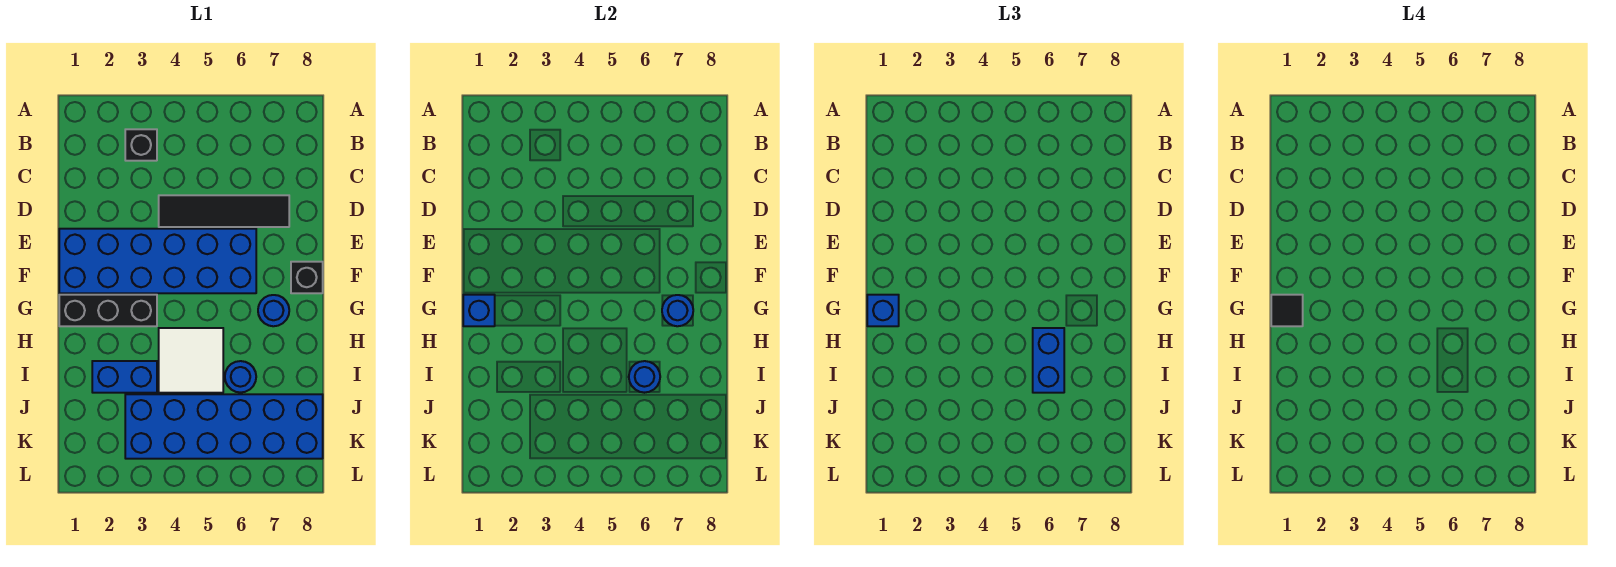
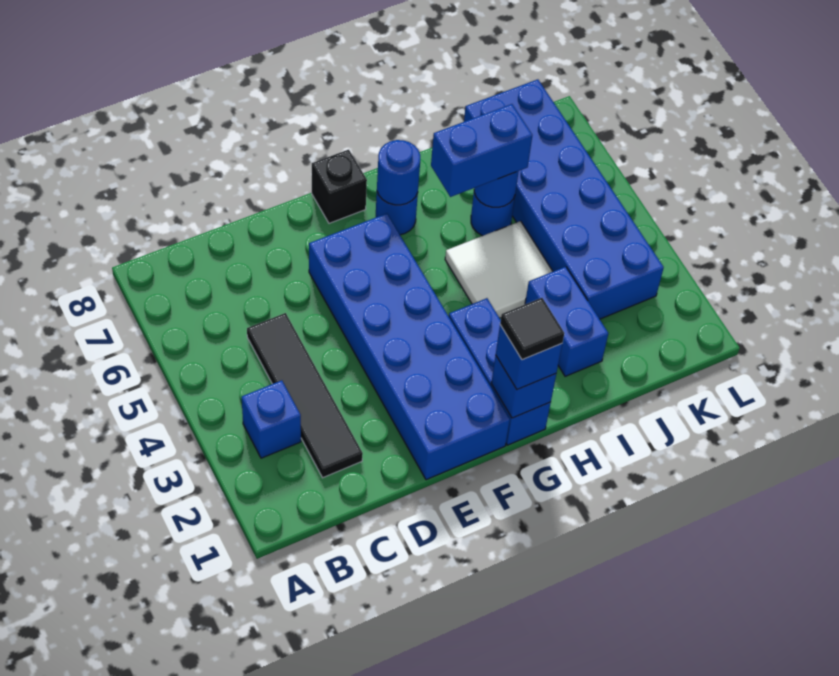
black brick B3 level 1 -> blue brick B3 level 1
black tile D4:D7 level 1 -> black tile C2:C5 level 1
black brick G1:G3 level 1 -> blue brick G1:G3 level 1

